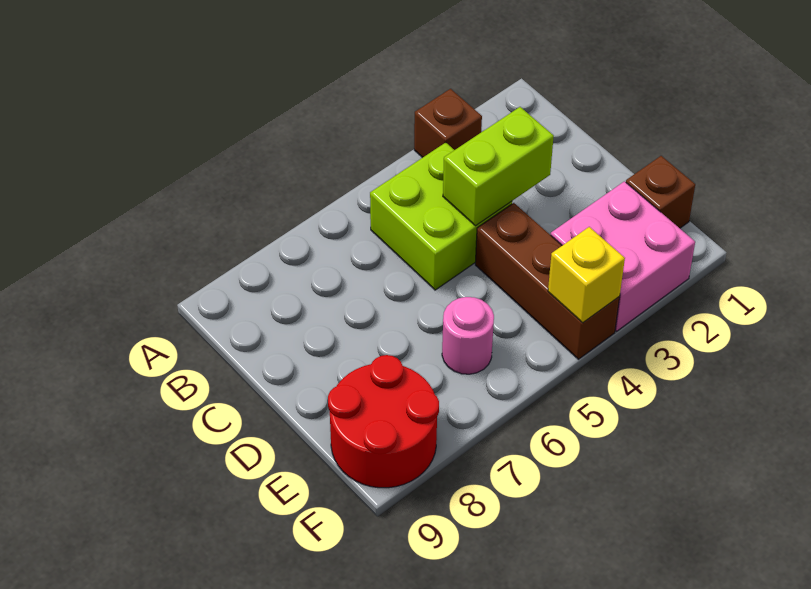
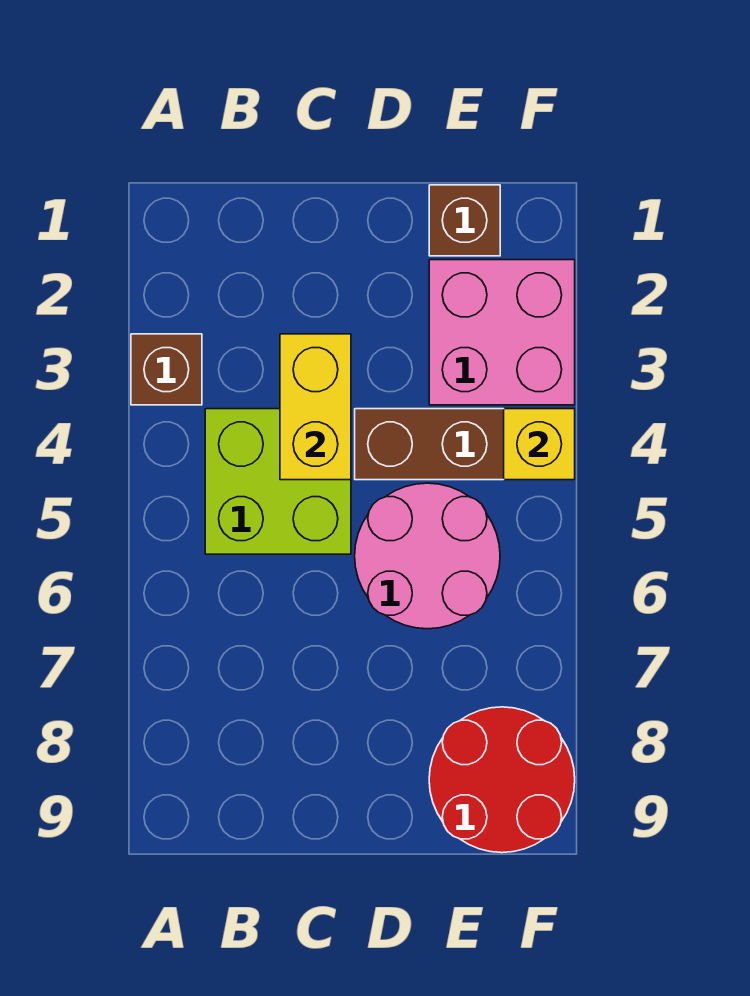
lime brick C3:C4 level 2 -> yellow brick C3:C4 level 2
pink round brick E6 level 1 -> pink round brick D5:E6 level 1

